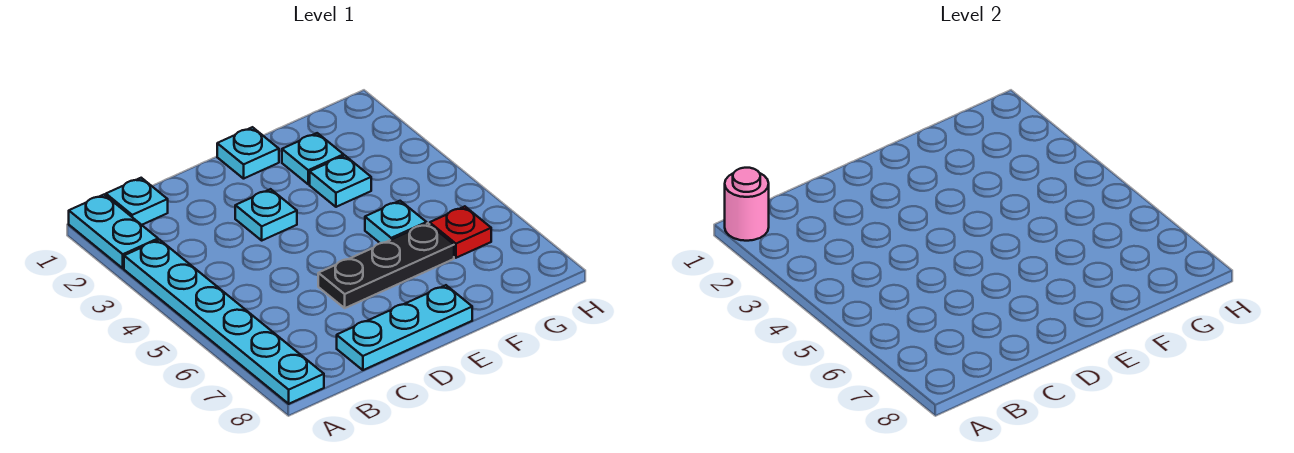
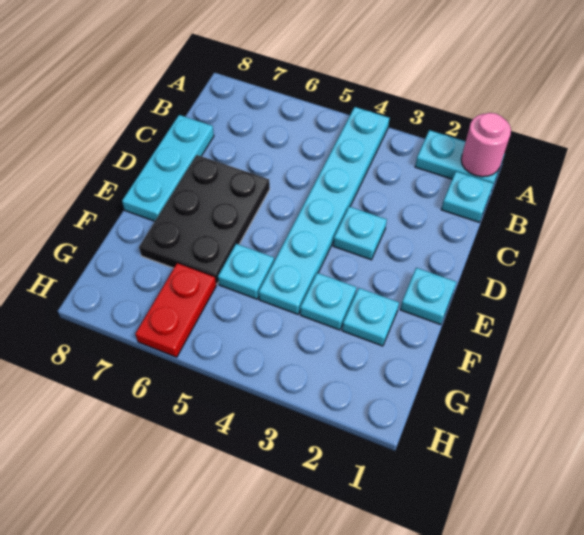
cyan plate A3:A8 level 1 -> cyan plate A4:F4 level 1
black plate D6:F6 level 1 -> black plate D6:F7 level 1
red plate G6 level 1 -> red plate G6:H6 level 1

